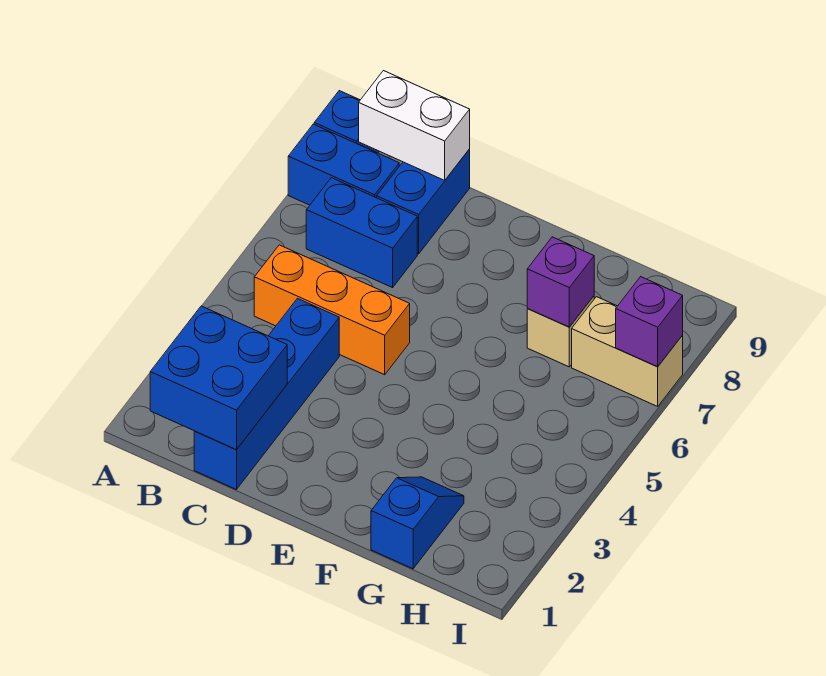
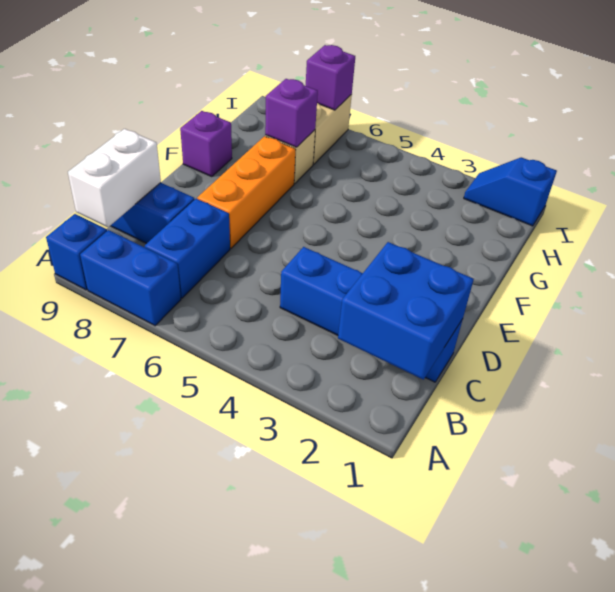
blue brick A8:B8 level 1 -> blue brick A7:A8 level 1
orange brick B5:D5 level 1 -> orange brick D7:F7 level 1
none -> purple brick F9 level 1
blue slope G1:G2 level 1 top 1 -> blue slope I1:I2 level 1 top 1

